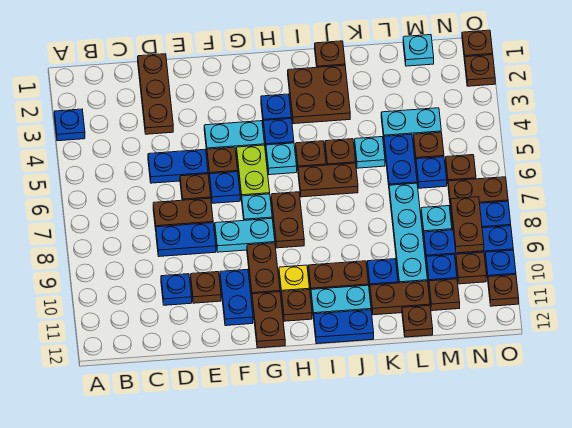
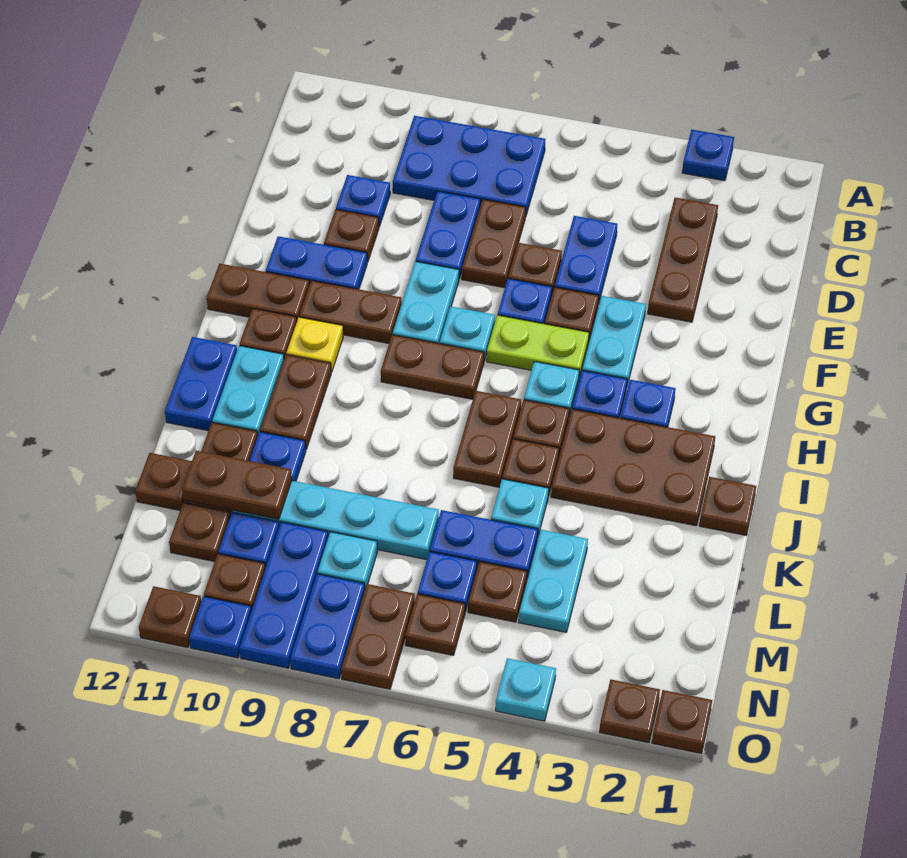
none -> blue plate B7:C9 level 1
brown plate D1:D3 level 1 -> brown plate C3:E3 level 1
brown plate I2:J3 level 1 -> brown plate I2:J4 level 1
cyan plate M1 level 1 -> cyan plate O4 level 1
brown plate N8:N9 level 2 -> brown plate L10:L11 level 2

